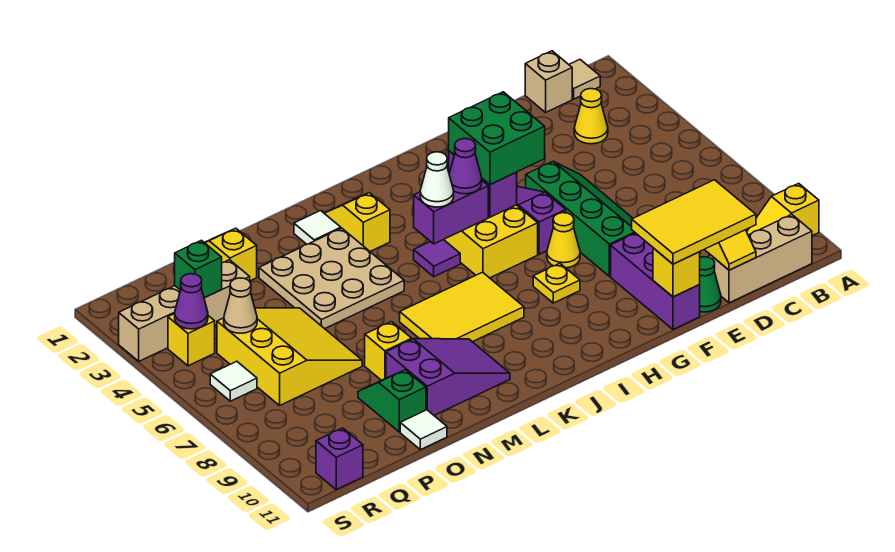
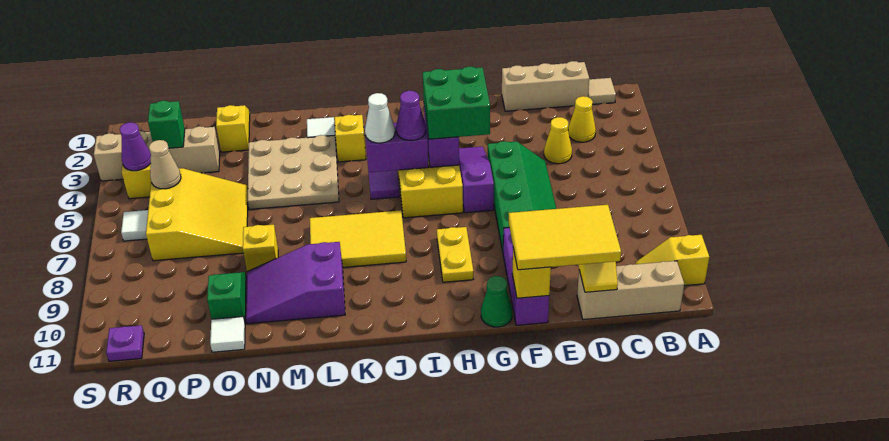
tan brick C1 level 1 -> tan brick C1:E1 level 1
green cone E11 level 1 -> green cone G11 level 1
yellow cone G7 level 1 -> yellow cone D4 level 1
yellow plate H8 level 1 -> yellow plate H8:H9 level 1
purple slope L9:N10 level 1 top N -> purple slope L9:N10 level 1 top L
purple brick R11 level 1 -> purple plate R11 level 1

